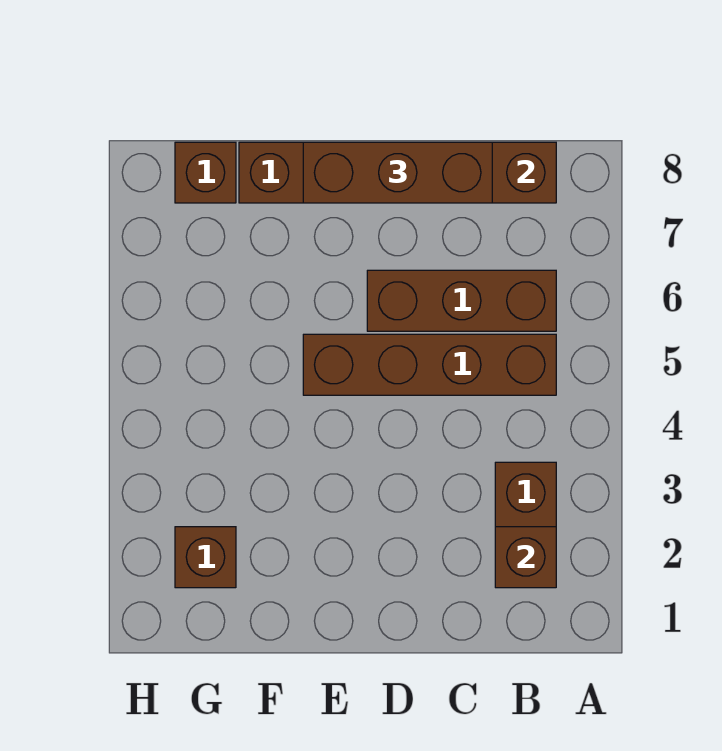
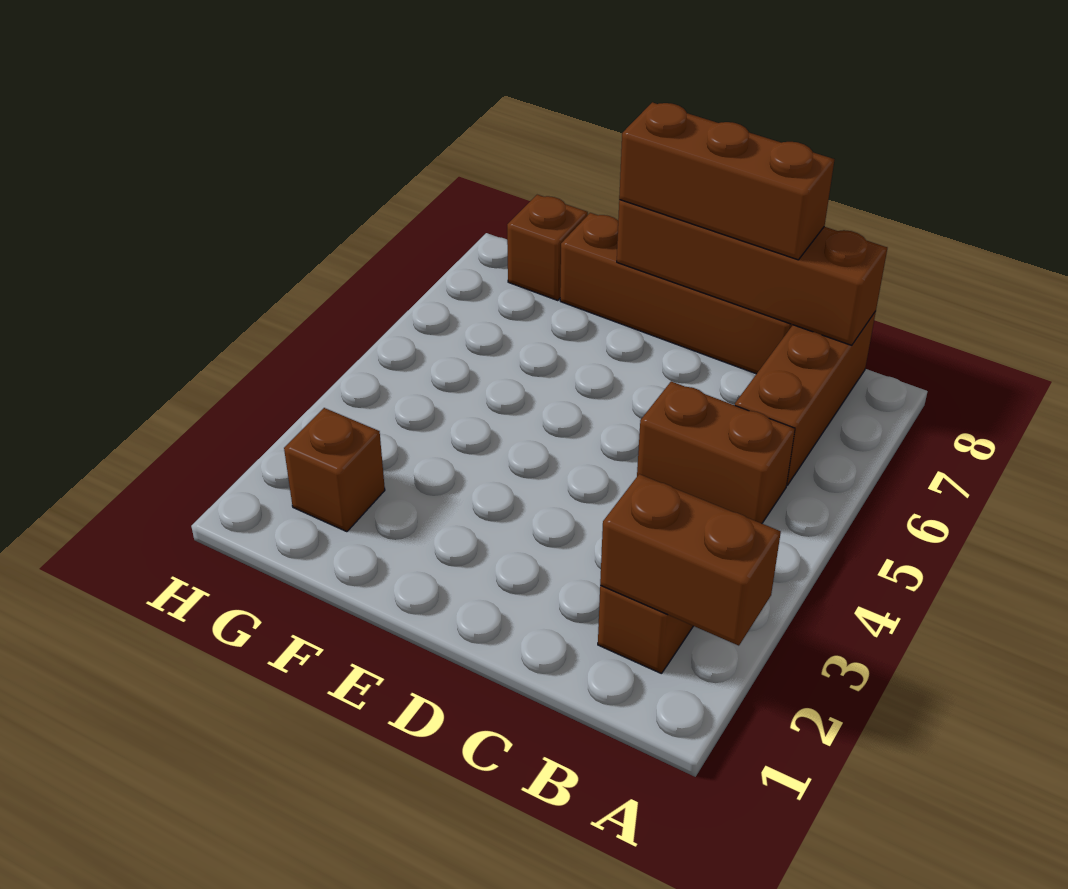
brown brick B2 level 2 -> brown brick A2:B2 level 2
brown brick B5:E5 level 1 -> brown brick B5:C5 level 1
brown brick B6:D6 level 1 -> brown brick B6:B8 level 1

